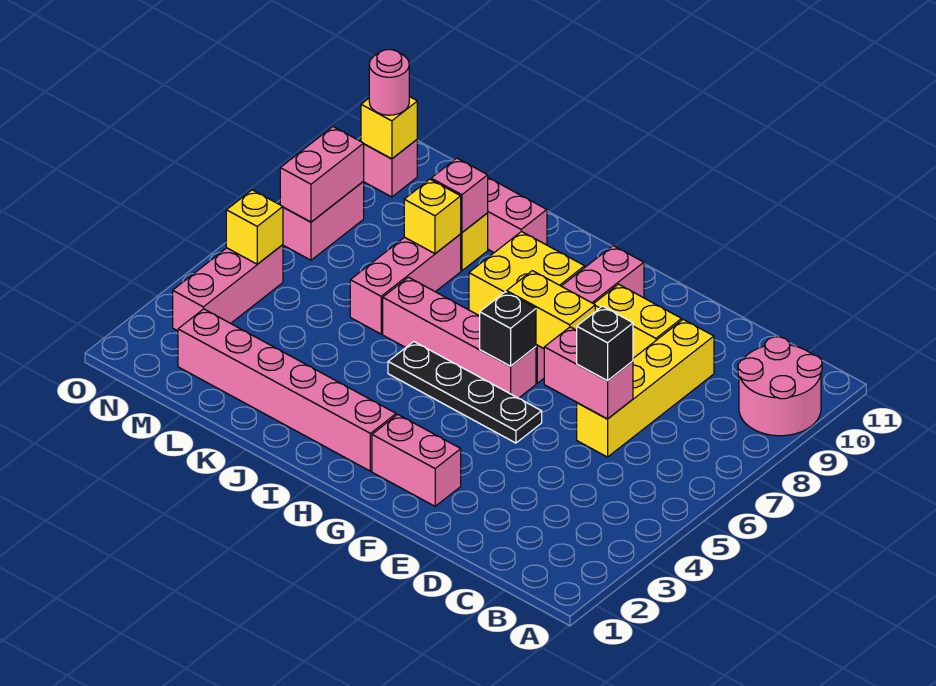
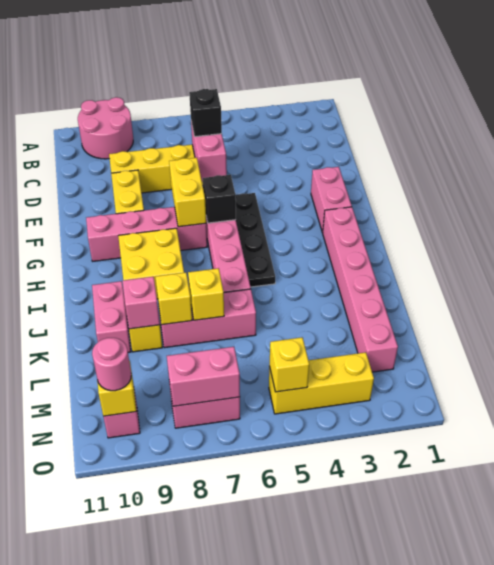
none -> yellow brick K7 level 2
pink brick N3:N5 level 1 -> yellow brick N3:N5 level 1

